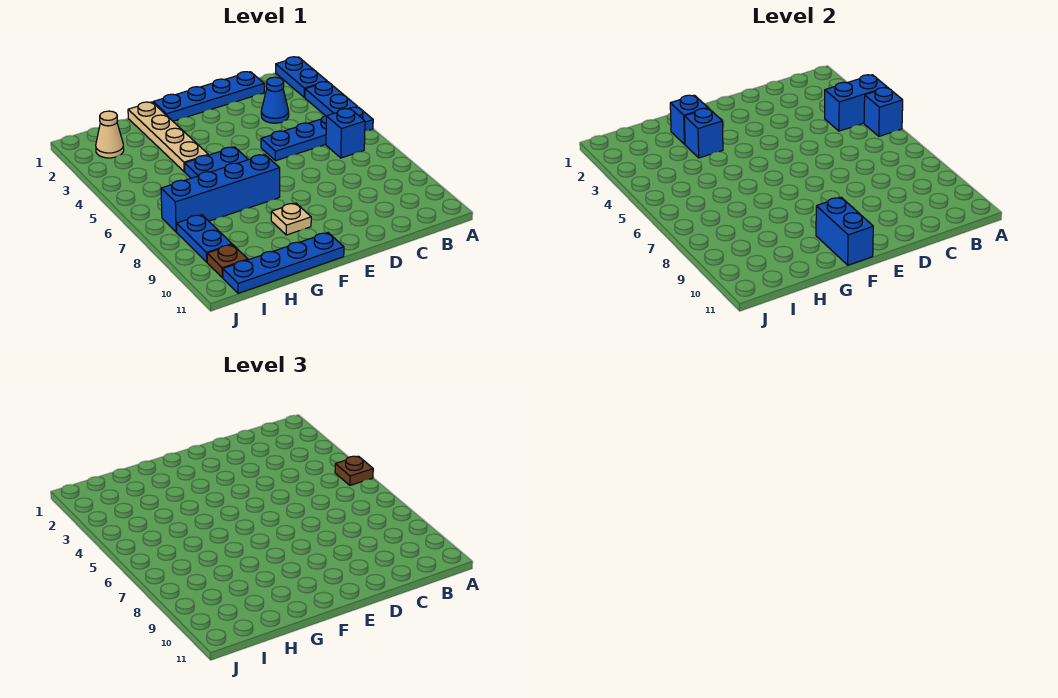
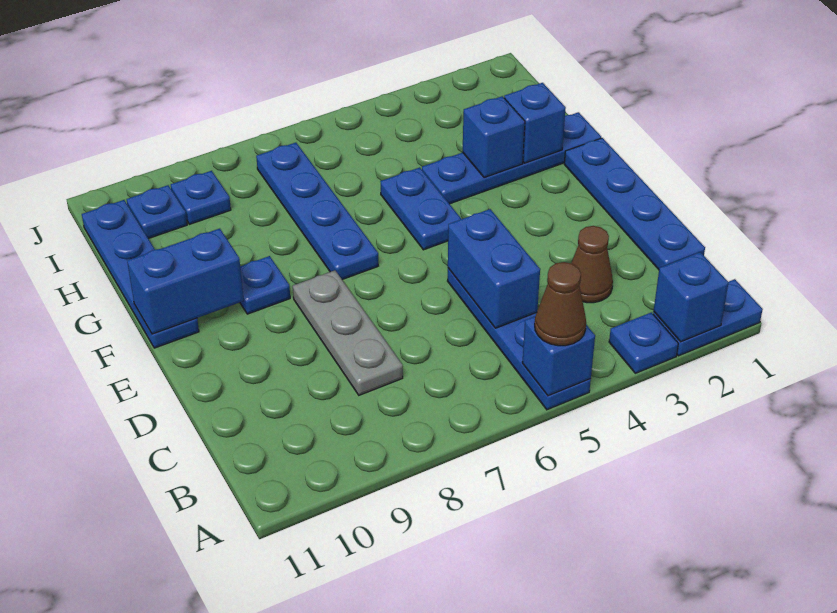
blue plate A3:A4 level 1 -> blue plate A3 level 1
blue brick A4:B4 level 2 -> blue brick C5:D5 level 2
brown plate A5 level 3 -> brown cone A5 level 3
blue brick B6 level 1 -> blue brick A2 level 2
blue cone C3 level 1 -> brown cone C3 level 1
none -> grey plate C8:E8 level 1
blue brick F7:I7 level 1 -> blue plate F7:I7 level 1
tan plate F9 level 1 -> blue plate F9 level 1
tan plate G1:G4 level 1 -> blue plate G1:G4 level 1
tan cone I2 level 1 -> none
blue plate I8:I9 level 1 -> blue plate I9 level 1
brown plate I10 level 1 -> blue plate I10 level 1

